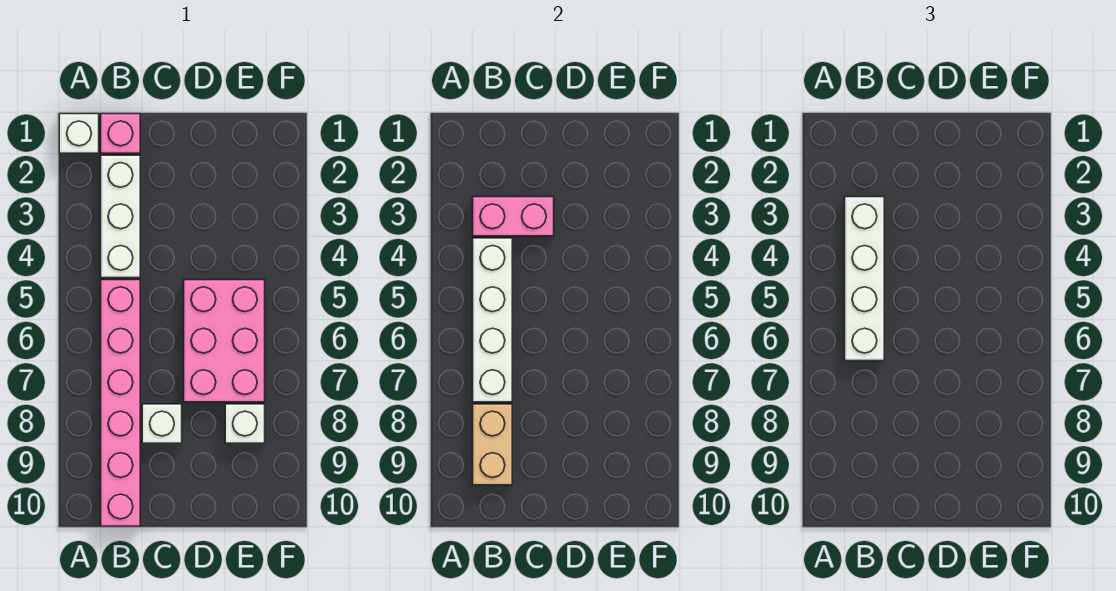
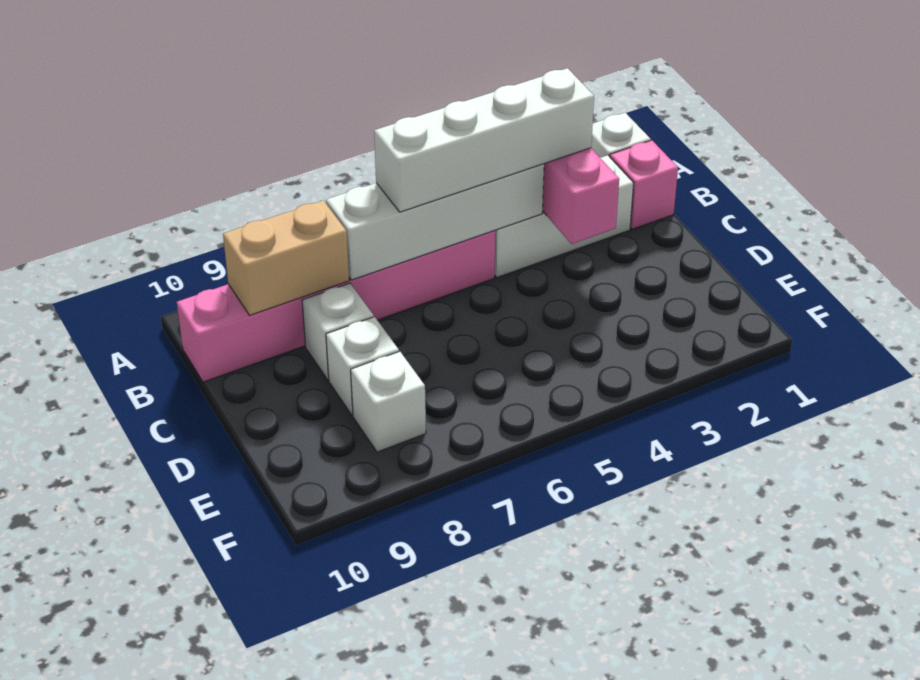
pink brick D5:E7 level 1 -> none
none -> white brick D8 level 1

